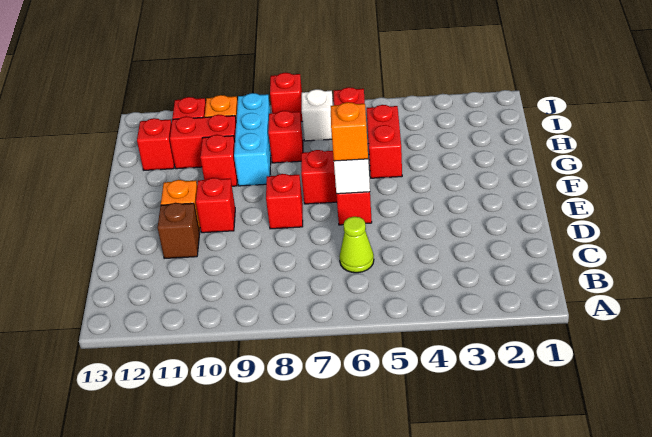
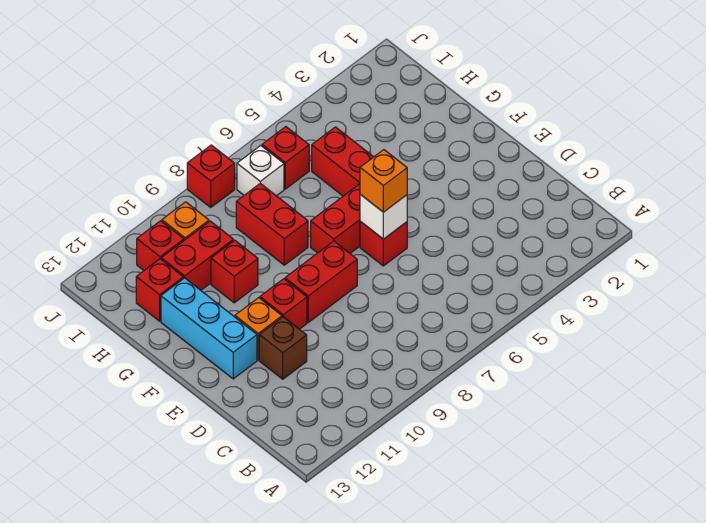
lime cone C6 level 1 -> none
red brick E8 level 1 -> red brick E8:E9 level 1
cyan brick G9:I9 level 1 -> cyan brick E12:G12 level 1
red brick H8 level 1 -> red brick G8:H8 level 1

